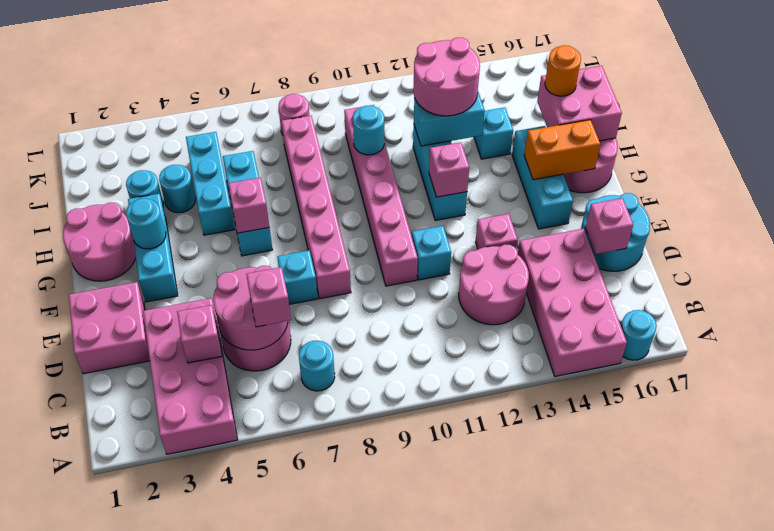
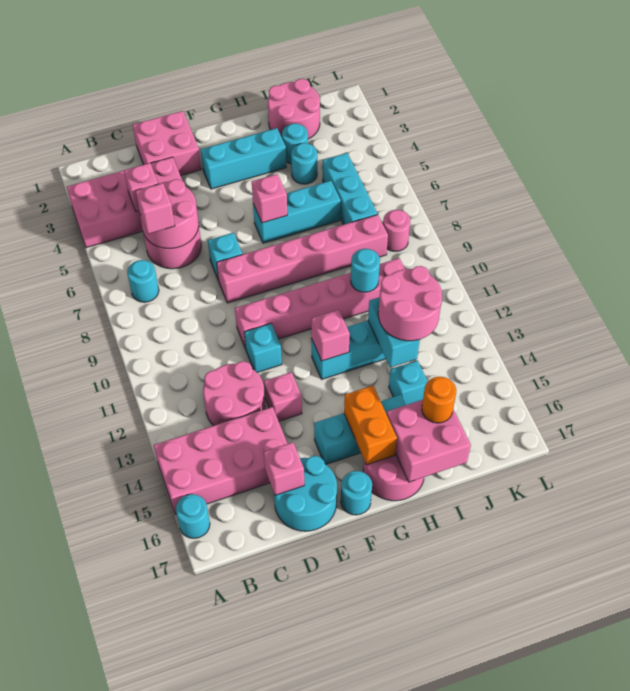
pink round brick G1:H2 level 1 -> pink round brick I1:J2 level 1
cyan round brick G3 level 2 -> cyan round brick F17 level 1
cyan brick H5:J5 level 1 -> cyan brick J5:J7 level 1

